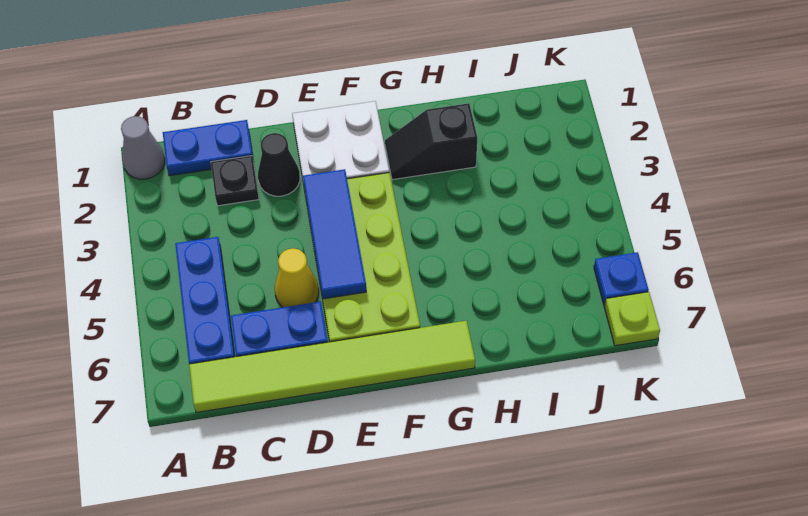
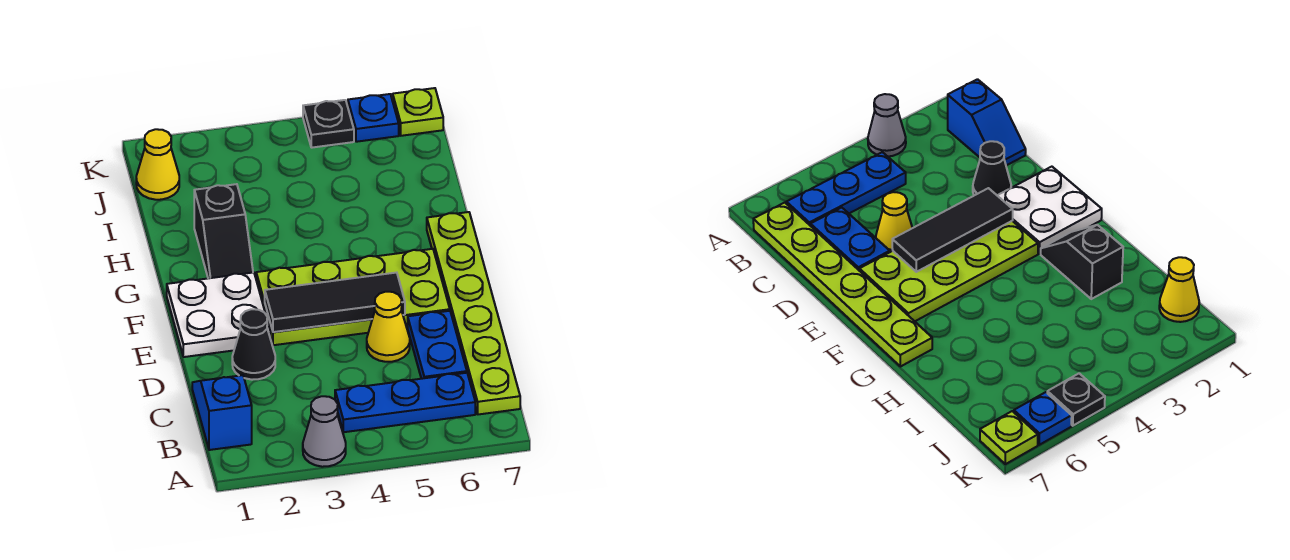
grey cone A1 level 1 -> grey cone A3 level 1
blue plate B1:C1 level 1 -> blue slope B1:C1 level 1 top B
lime tile B7:G7 level 1 -> lime plate B7:G7 level 1
black plate C2 level 1 -> black plate K5 level 1
blue tile E3:E5 level 2 -> black tile E3:E5 level 2
none -> yellow cone J1 level 1

